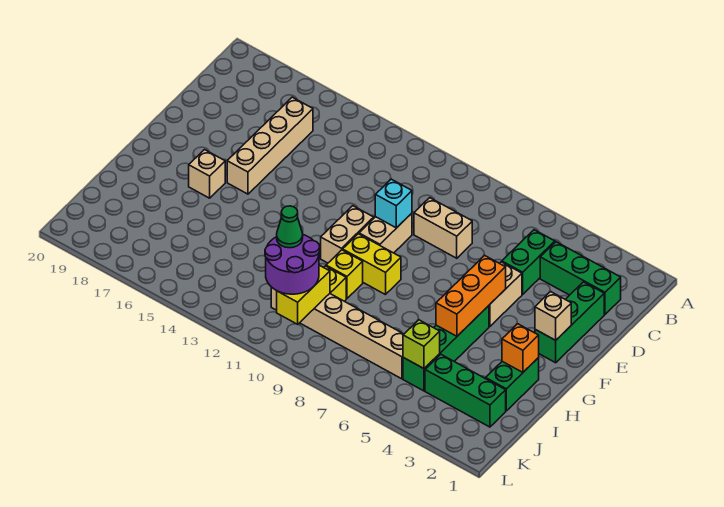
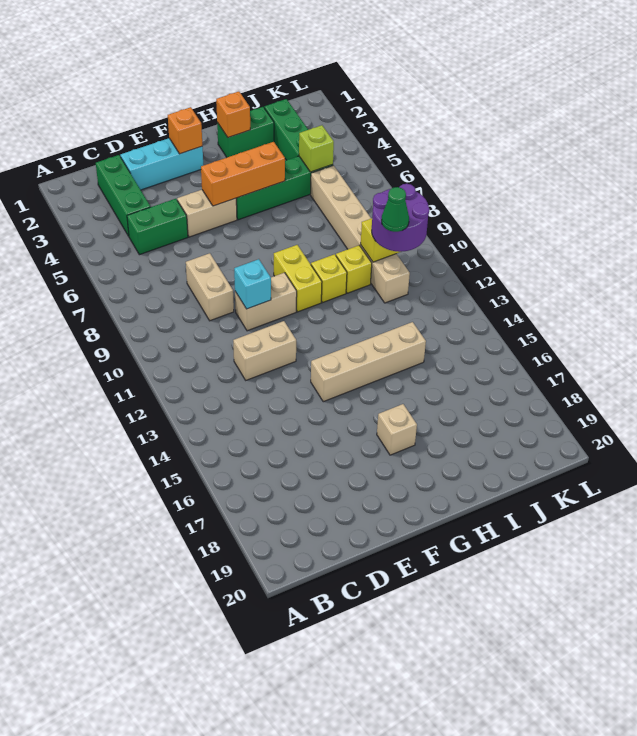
tan brick C16:F16 level 1 -> tan brick F14:I14 level 1
green brick D2:F2 level 1 -> cyan brick D2:F2 level 1
tan brick F2 level 2 -> orange brick F2 level 2
tan brick F11:G11 level 1 -> tan brick D12:E12 level 1

